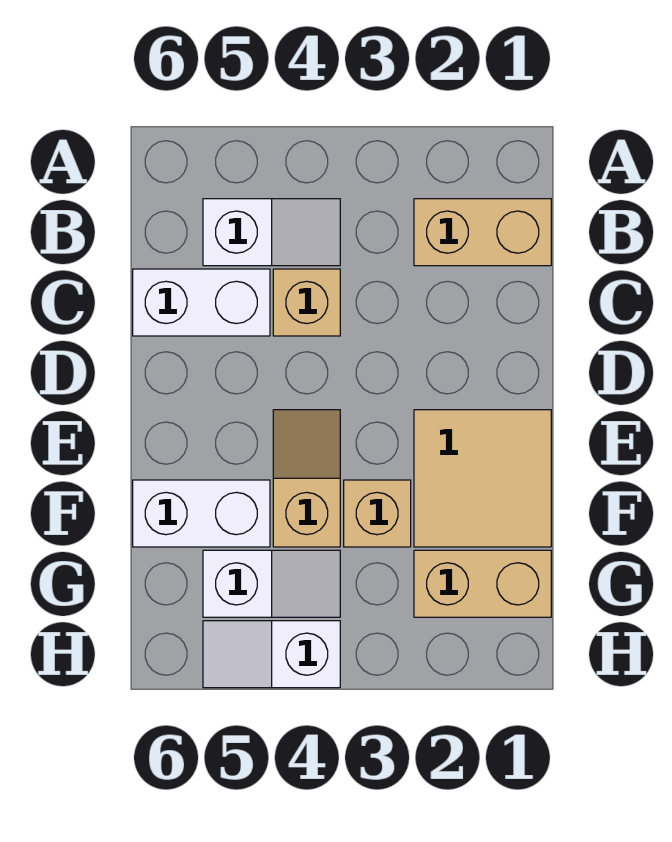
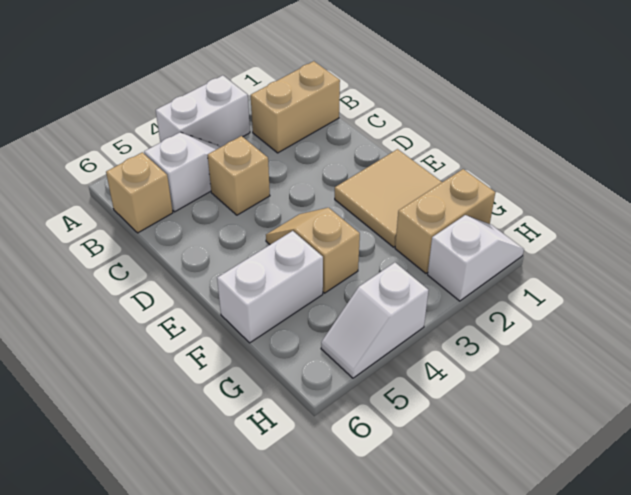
white brick C5:C6 level 1 -> white brick A3:A4 level 1
tan brick F3 level 1 -> tan brick B6 level 1
white slope G4:G5 level 1 top 5 -> white slope H1:H2 level 1 top 2

